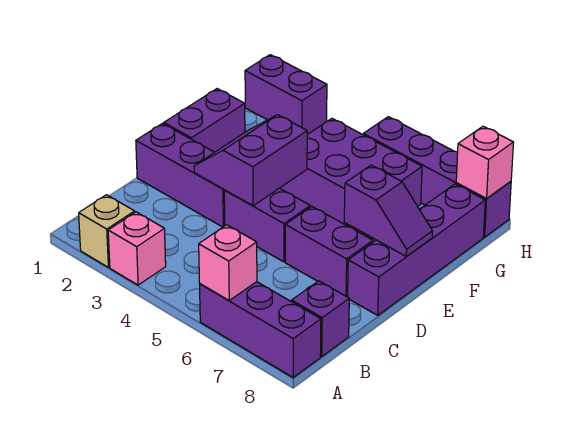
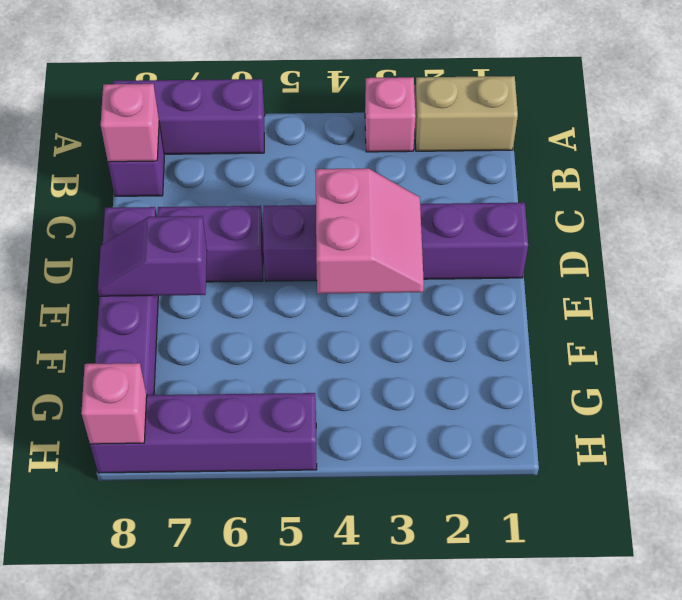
tan brick A2 level 1 -> tan brick A1:A2 level 1
pink brick A6 level 2 -> pink brick B8 level 2
purple slope D3:E4 level 2 top 4 -> pink slope D3:E4 level 2 top 4
purple brick E1:F1 level 1 -> none
purple brick F4:G6 level 1 -> none
purple brick H1:H2 level 1 -> none

